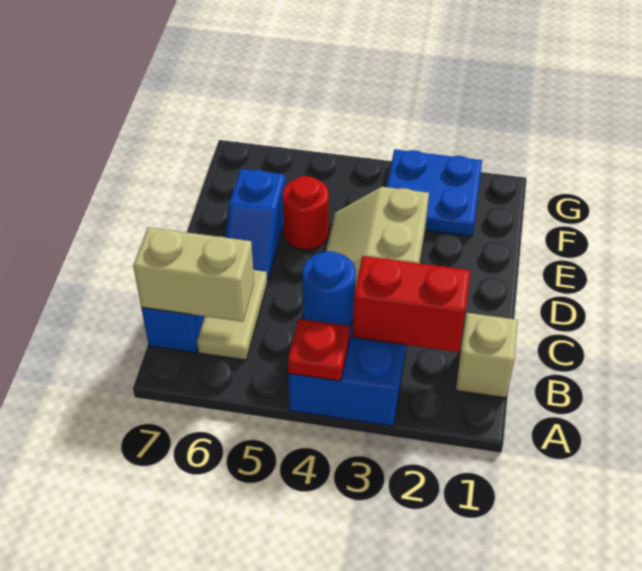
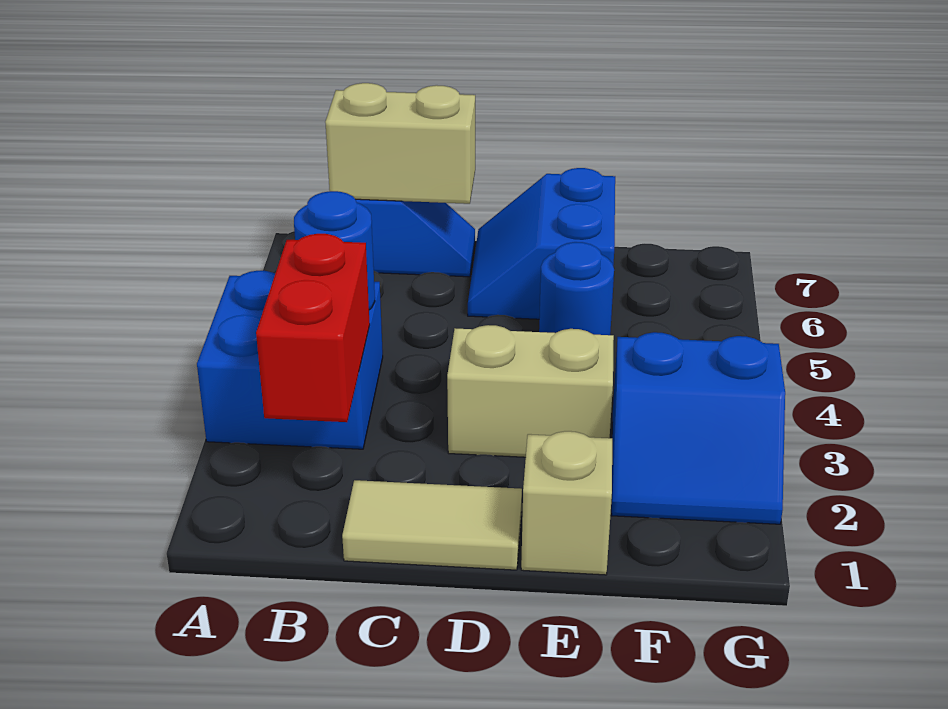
red plate A4 level 2 -> none
tan brick B1 level 1 -> tan brick E1 level 1
tan tile B6:C6 level 1 -> tan tile C1:D1 level 1
tan brick B6:B7 level 2 -> tan brick B7:C7 level 2
blue slope D6:E6 level 1 top E -> blue slope D6:E7 level 1 top E
red round brick E5 level 1 -> blue round brick E5 level 1
blue plate F2:G3 level 1 -> blue slope F2:G3 level 1 top 3

